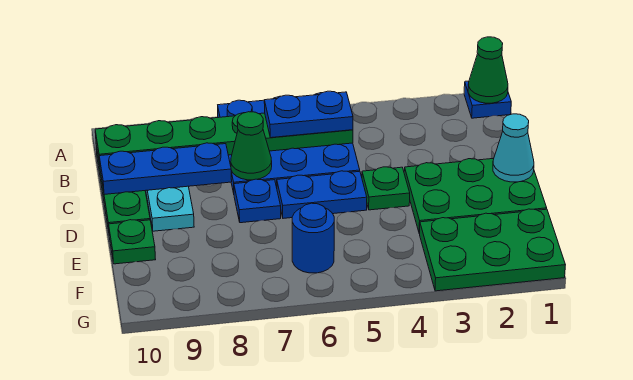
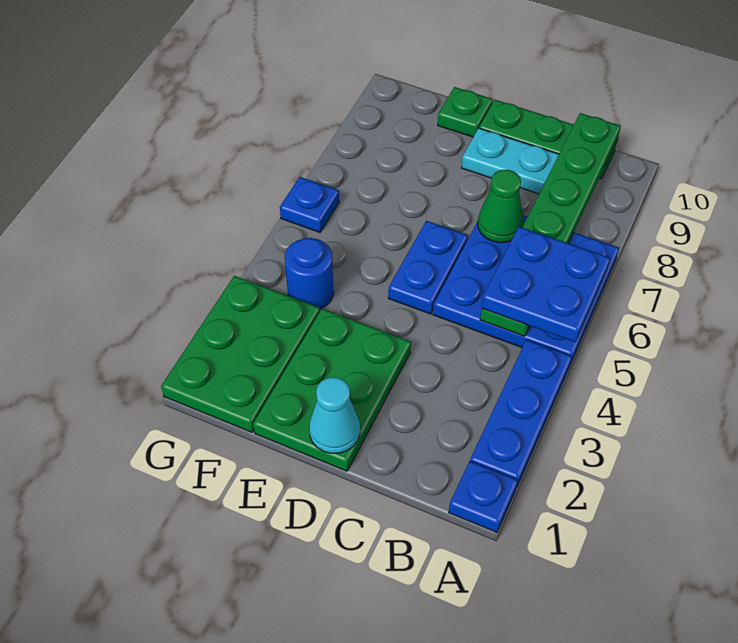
green cone A1 level 2 -> none
blue plate B5:B6 level 3 -> blue plate A5:B6 level 3
blue plate C8:C10 level 2 -> blue plate A2:A4 level 1
green plate D4 level 1 -> none
blue plate D7 level 1 -> blue plate G6 level 1
blue round brick F6 level 1 -> blue round brick F4 level 1

